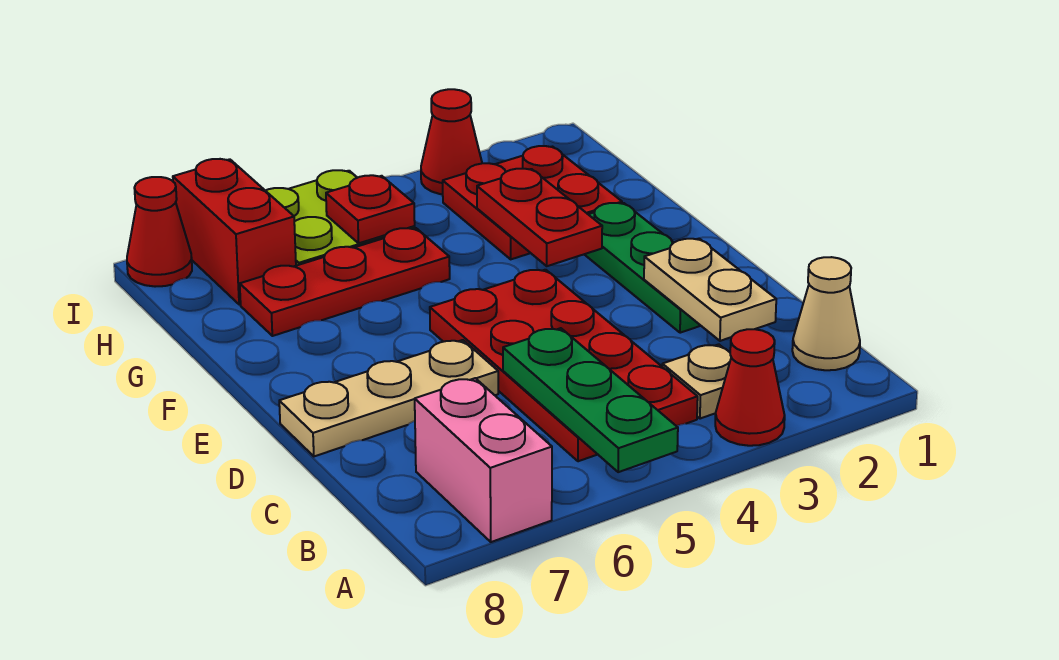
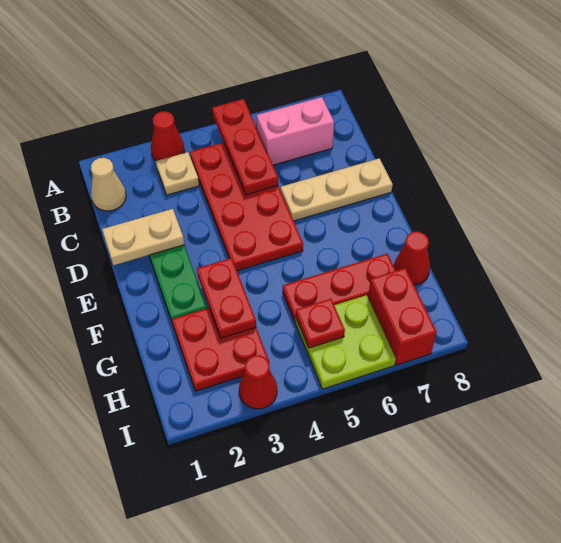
green plate A5:C5 level 2 -> red plate A5:C5 level 2
pink brick A7:B7 level 1 -> pink brick B6:B7 level 1
tan plate C2:D2 level 2 -> tan plate D1:D2 level 2
red cone I8 level 1 -> red cone G8 level 1

